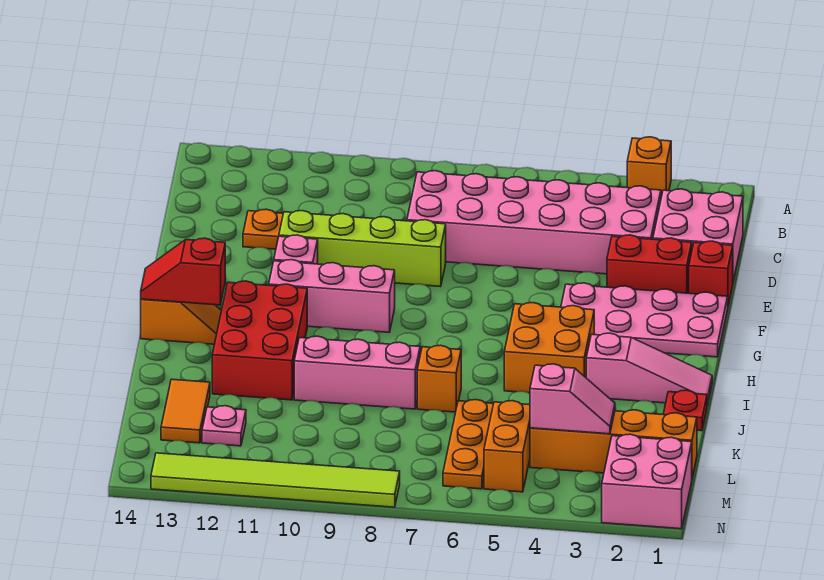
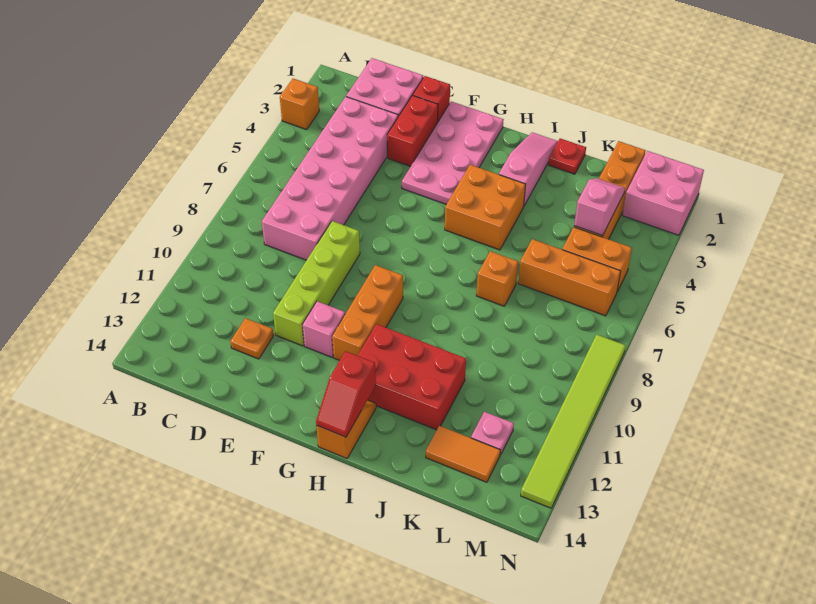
pink brick G9:G11 level 1 -> orange brick G9:G11 level 1
pink brick J8:J10 level 1 -> none
orange plate K6:M6 level 1 -> orange brick K6:M6 level 1

